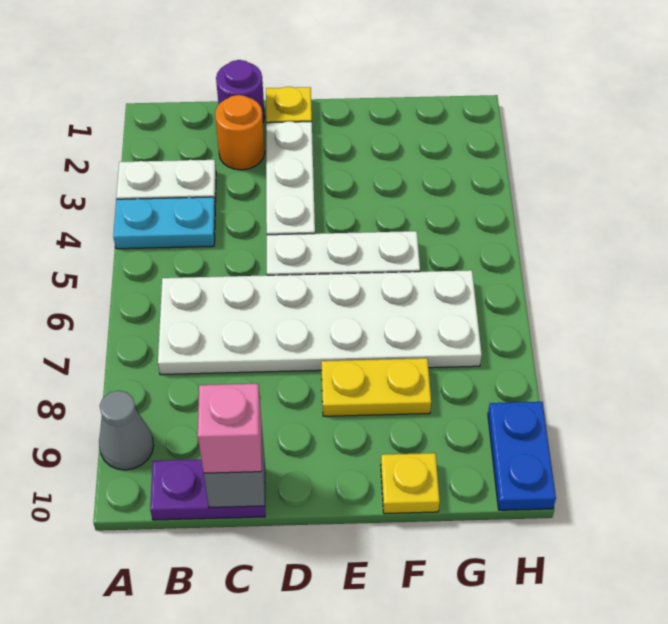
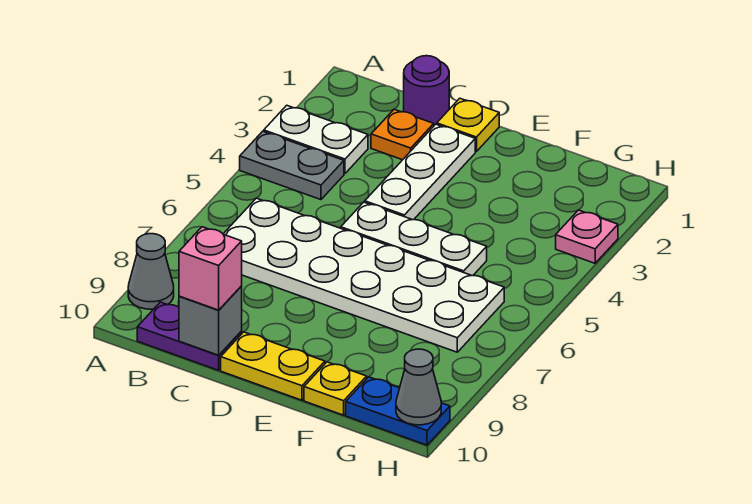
cyan plate A4:B4 level 1 -> grey plate A4:B4 level 1
orange round brick C2 level 1 -> orange plate C2 level 1
yellow plate E8:F8 level 1 -> yellow plate D10:E10 level 1
none -> pink plate H3 level 1
blue plate H9:H10 level 1 -> blue plate G10:H10 level 1
none -> grey cone H10 level 2

